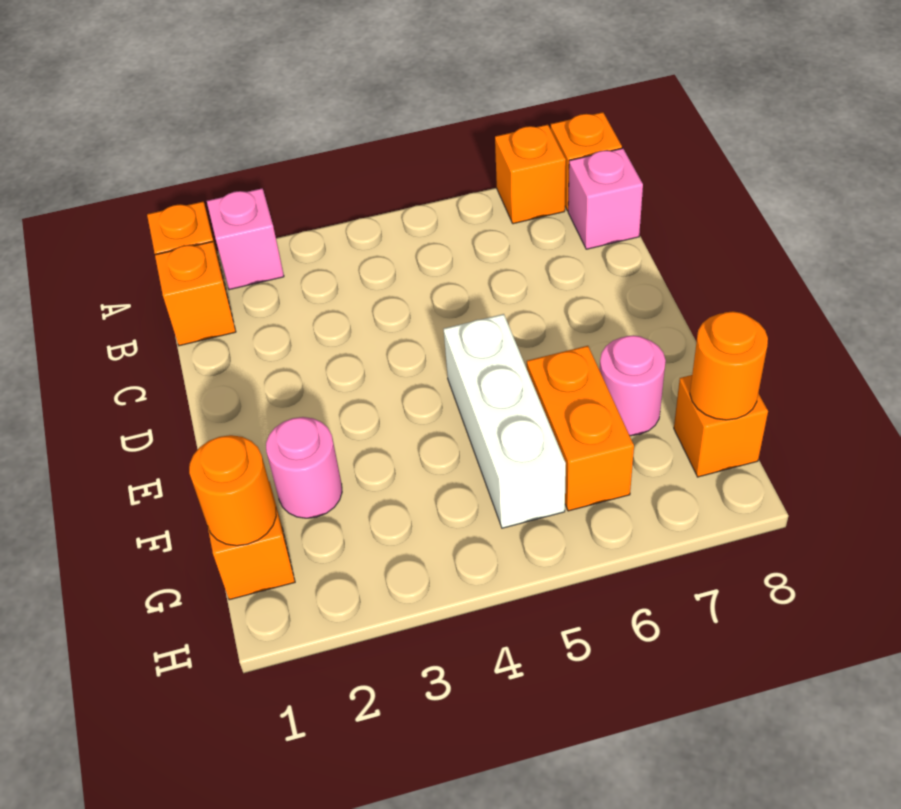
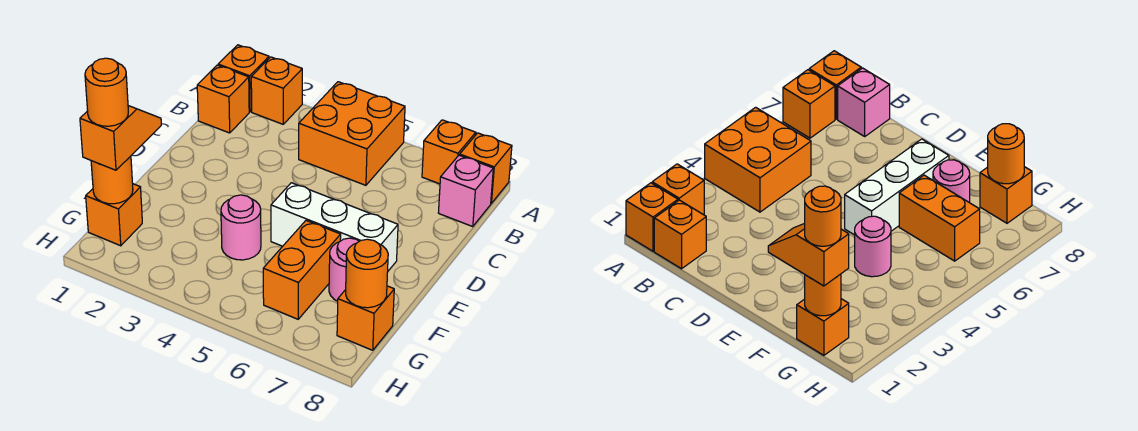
pink brick A2 level 1 -> orange brick A2 level 1
none -> orange brick A4:B5 level 1
white brick E5:G5 level 1 -> white brick E5:E7 level 1
none -> orange slope F1:G1 level 3 top G
pink round brick F2 level 1 -> pink round brick F4 level 1
none -> orange round brick G1 level 4

